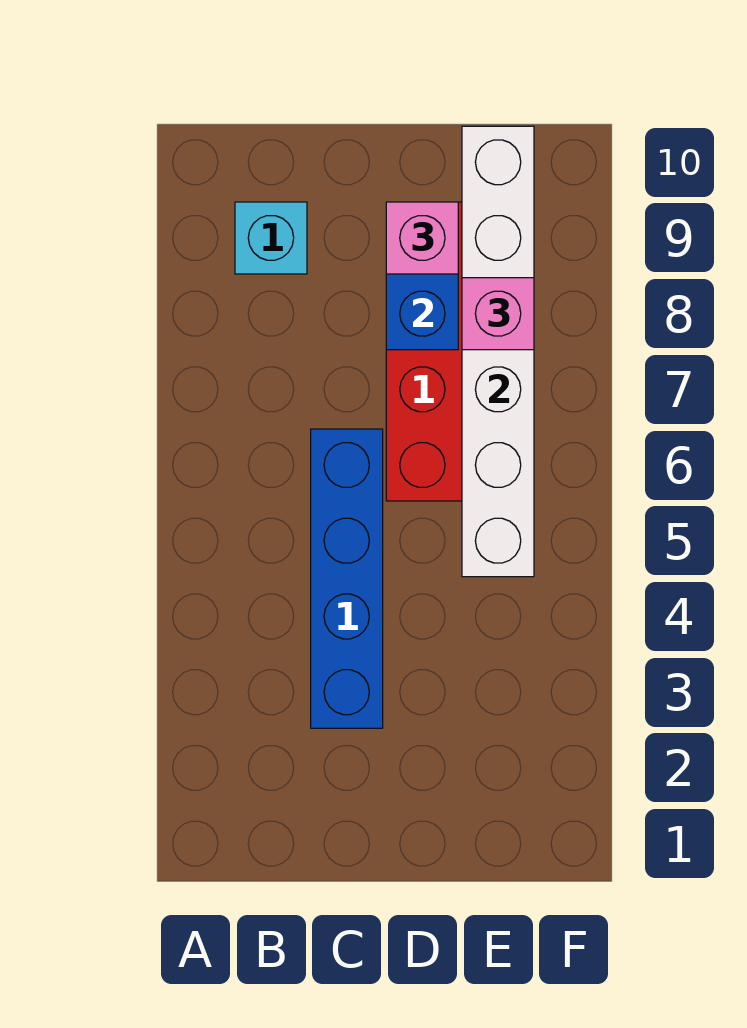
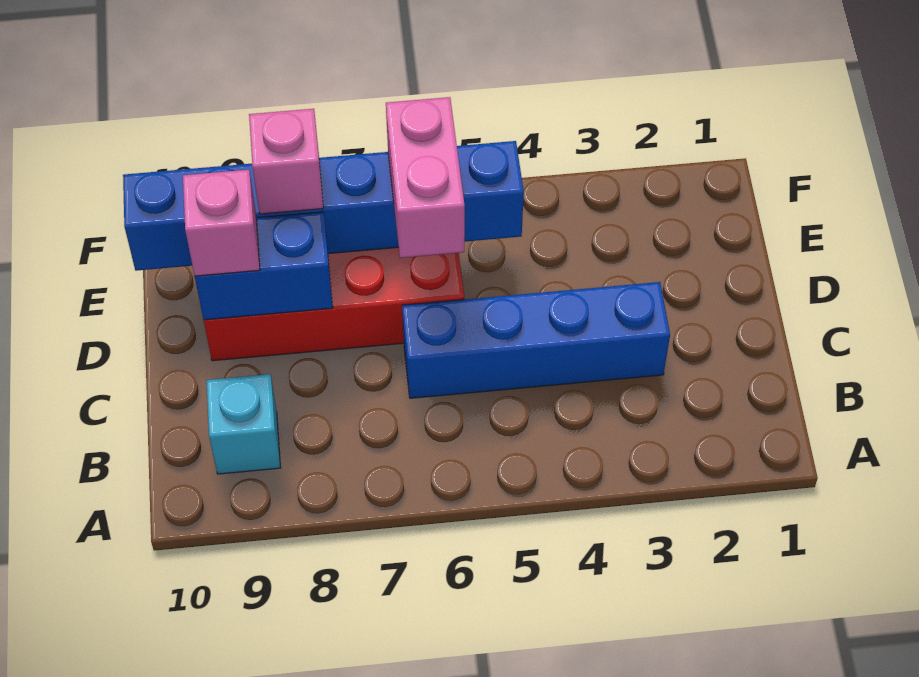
none -> pink brick D6:E6 level 3
white brick E5:E10 level 2 -> blue brick E5:E10 level 2

